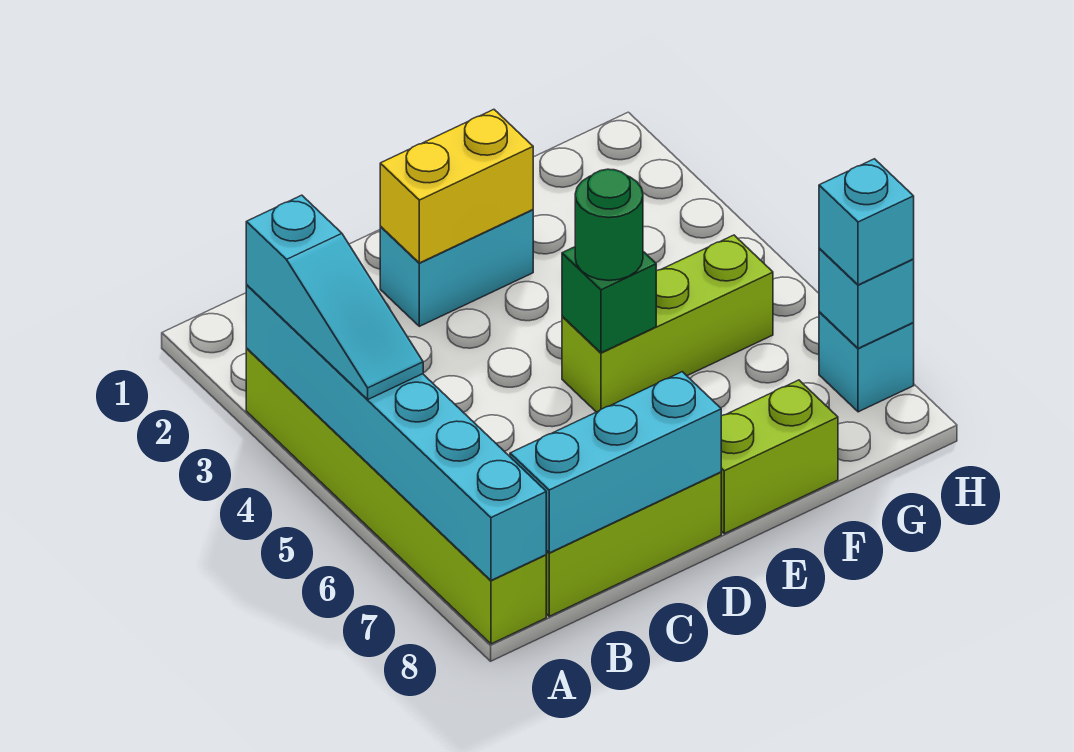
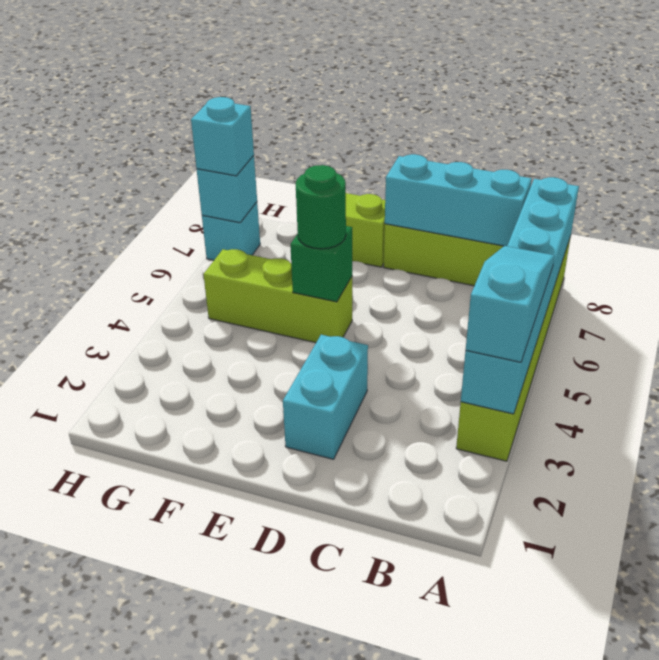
cyan brick D2:E2 level 1 -> cyan brick D2:D3 level 1
yellow brick D2:E2 level 2 -> none

